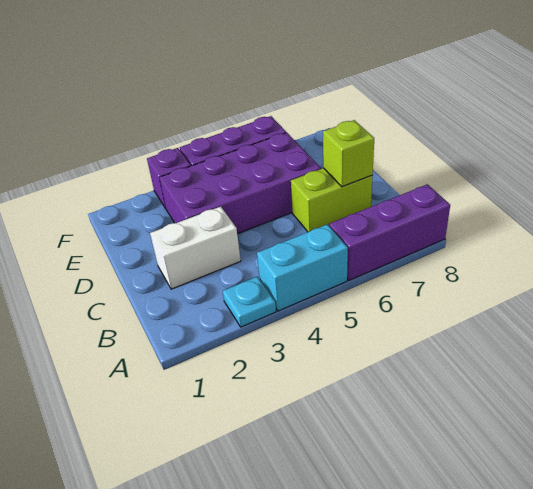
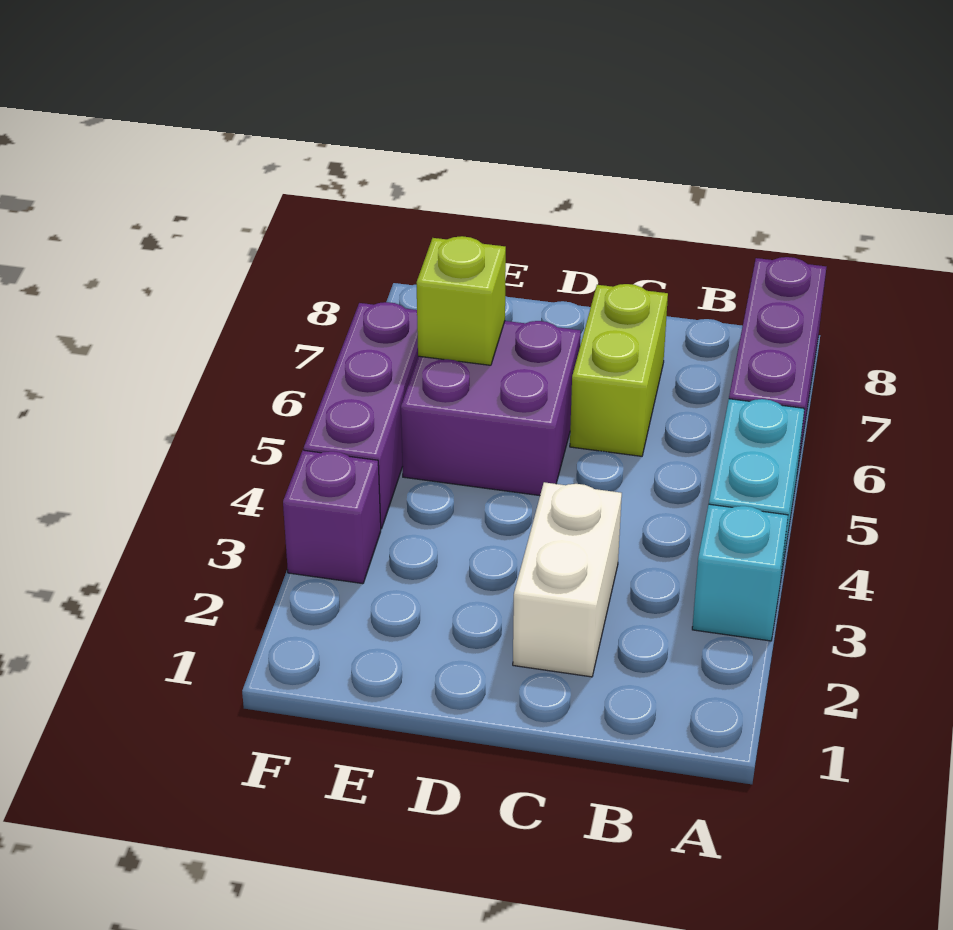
cyan plate A3 level 1 -> cyan brick A3 level 1
lime brick C7 level 2 -> lime brick E6 level 2
purple brick D3:E6 level 1 -> purple brick D5:E6 level 1

